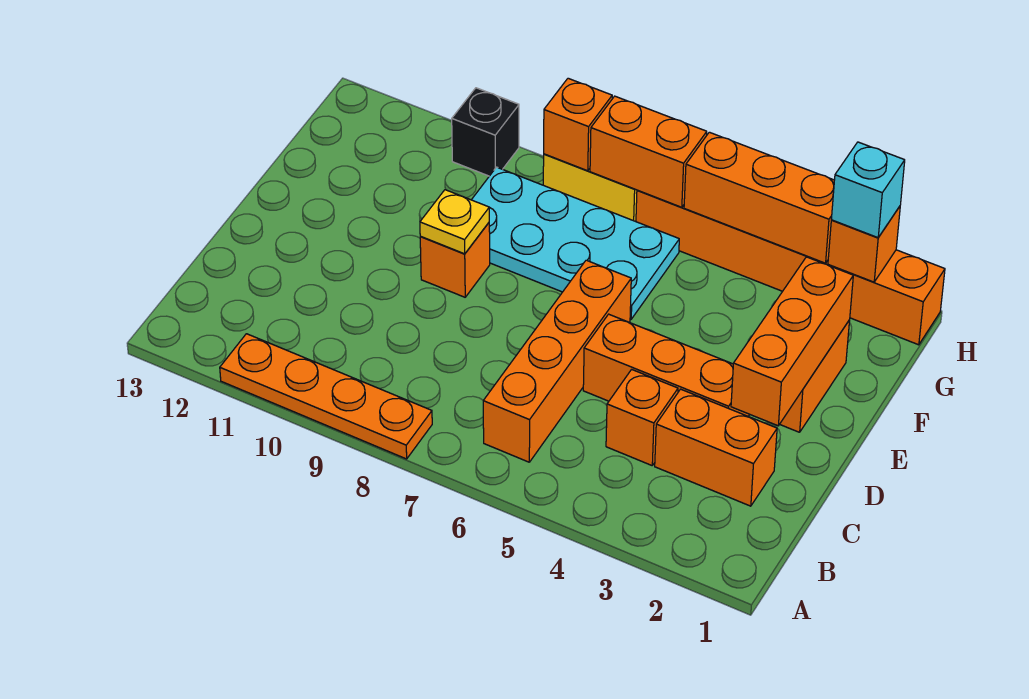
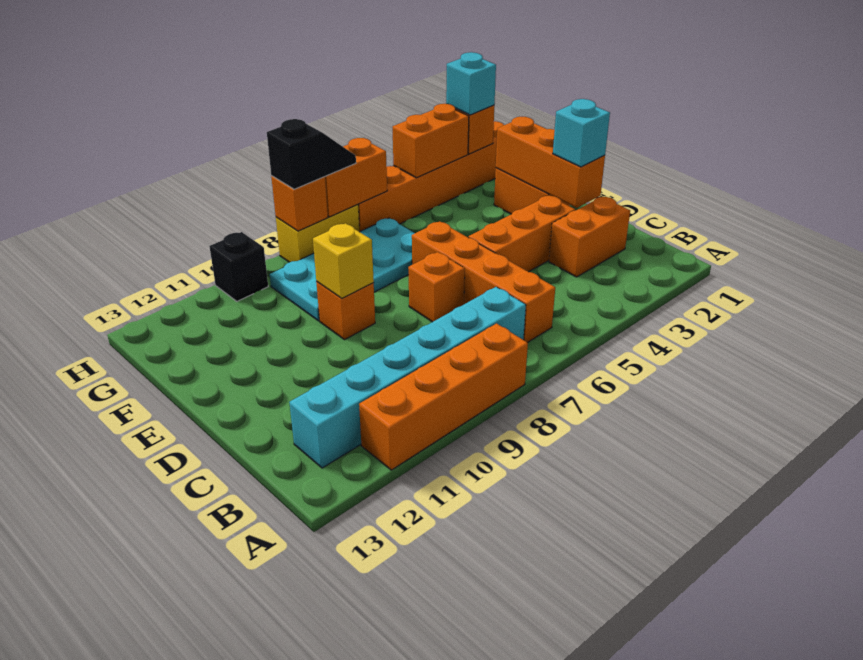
orange plate A8:A11 level 1 -> orange brick A8:A11 level 1
none -> cyan brick B7:B12 level 1
orange brick C4 level 1 -> orange brick D7 level 1
none -> cyan brick D2 level 3
yellow plate E9 level 2 -> yellow brick E9 level 2
orange brick H3:H5 level 2 -> orange brick H3:H4 level 2
none -> black slope H7:H8 level 3 top 8

